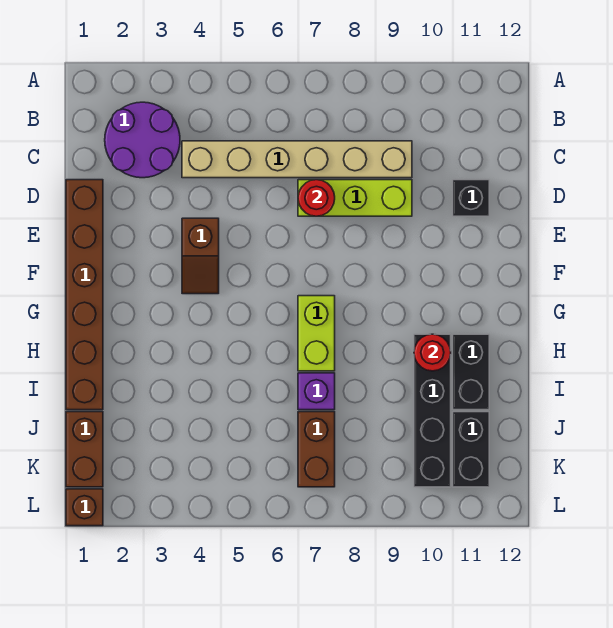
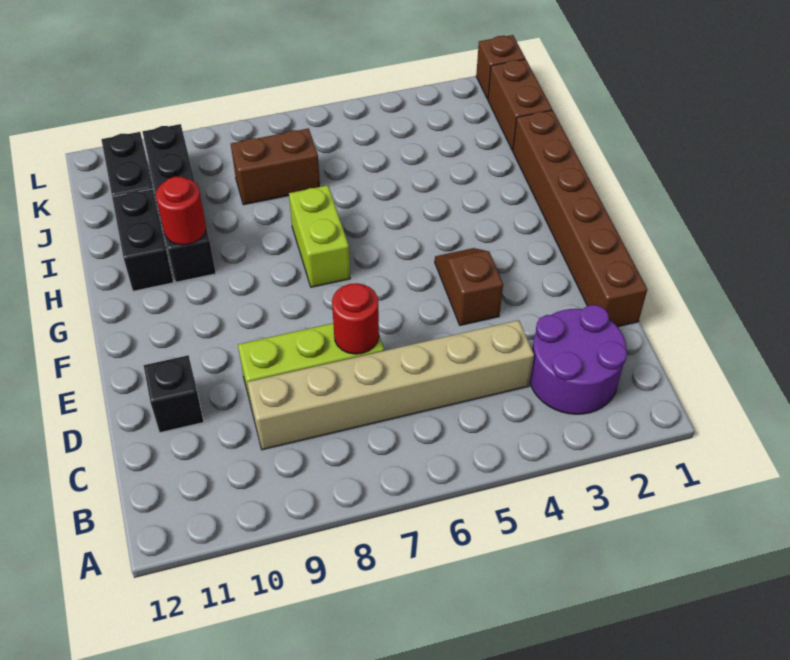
purple brick I7 level 1 -> none
brown brick J7:K7 level 1 -> brown brick J7:J8 level 1

